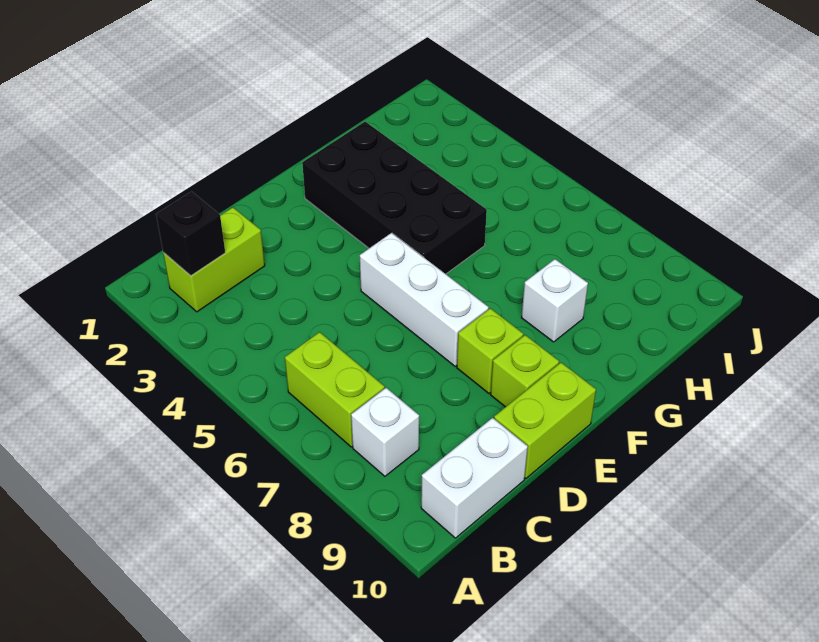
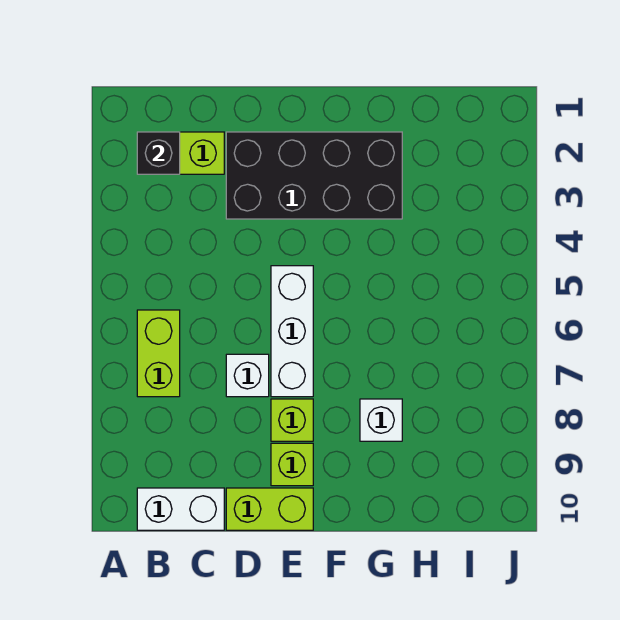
white brick B8 level 1 -> white brick D7 level 1
black brick F2:G5 level 1 -> black brick D2:G3 level 1

